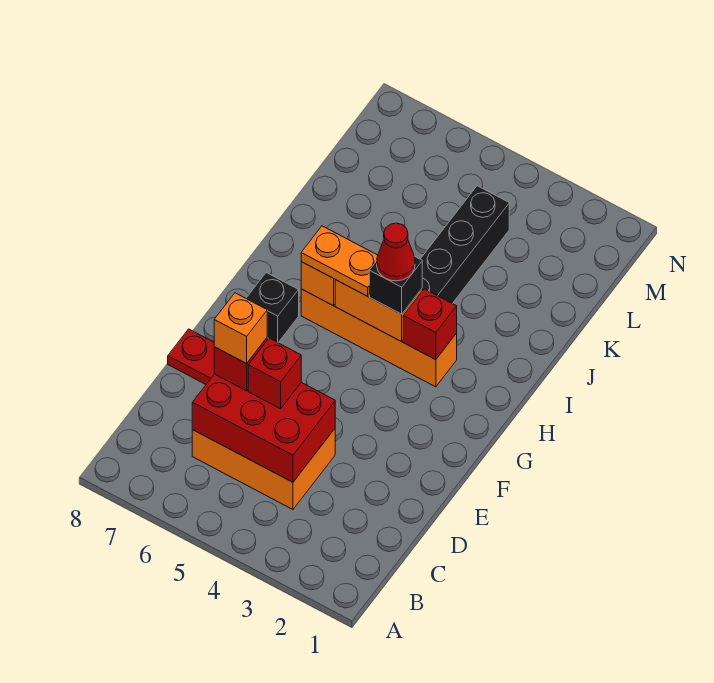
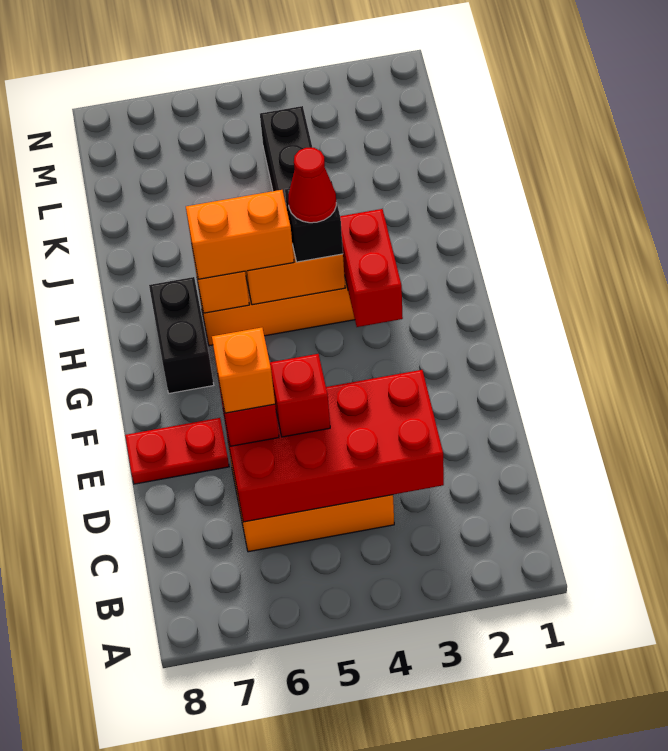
red brick C4:D6 level 2 -> red brick C3:D6 level 2
black brick G7 level 1 -> black brick G7:H7 level 1
red brick H3 level 2 -> red brick G3:H3 level 2
orange plate H5:H6 level 3 -> orange brick H5:H6 level 3

